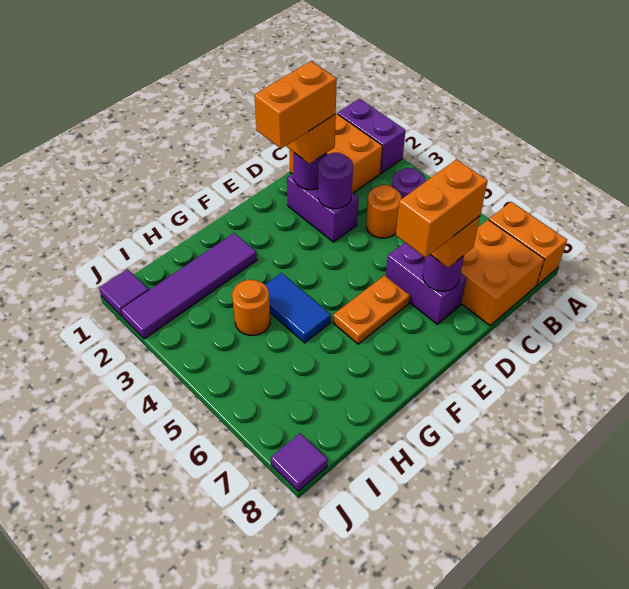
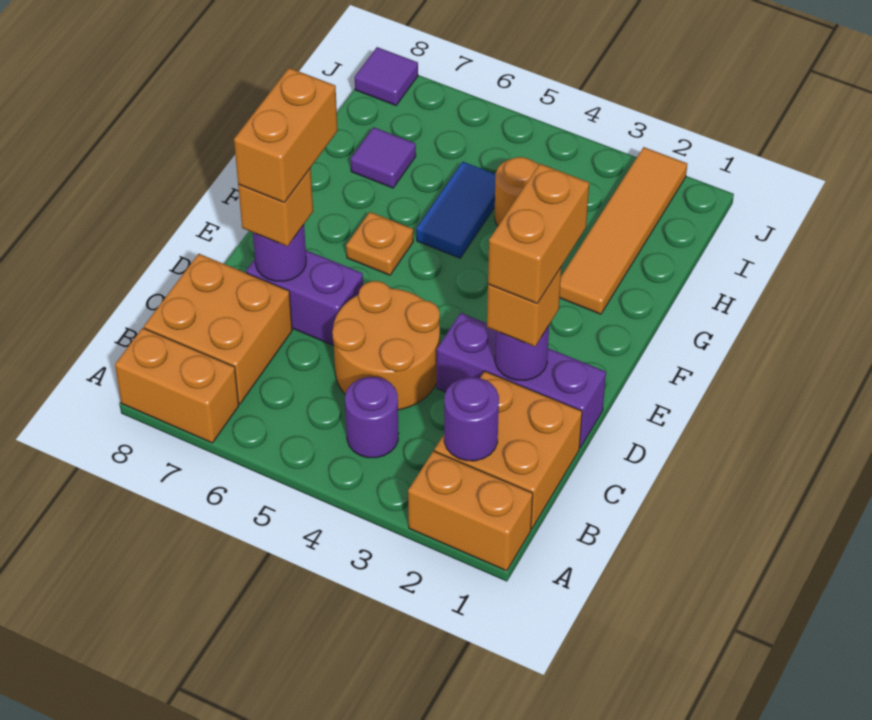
purple brick A1:A2 level 1 -> orange brick A1:A2 level 1
orange round brick C4 level 1 -> orange round brick C4:D5 level 1
purple brick D2:D3 level 1 -> purple brick D1:D3 level 1
purple round brick D3 level 2 -> purple round brick B2 level 2
orange plate E6:F6 level 1 -> orange plate F6 level 1
purple tile G2:J2 level 1 -> orange tile G2:J2 level 1
blue tile G4:G5 level 1 -> blue tile G5:H5 level 1
purple tile J1 level 1 -> purple tile H7 level 1

